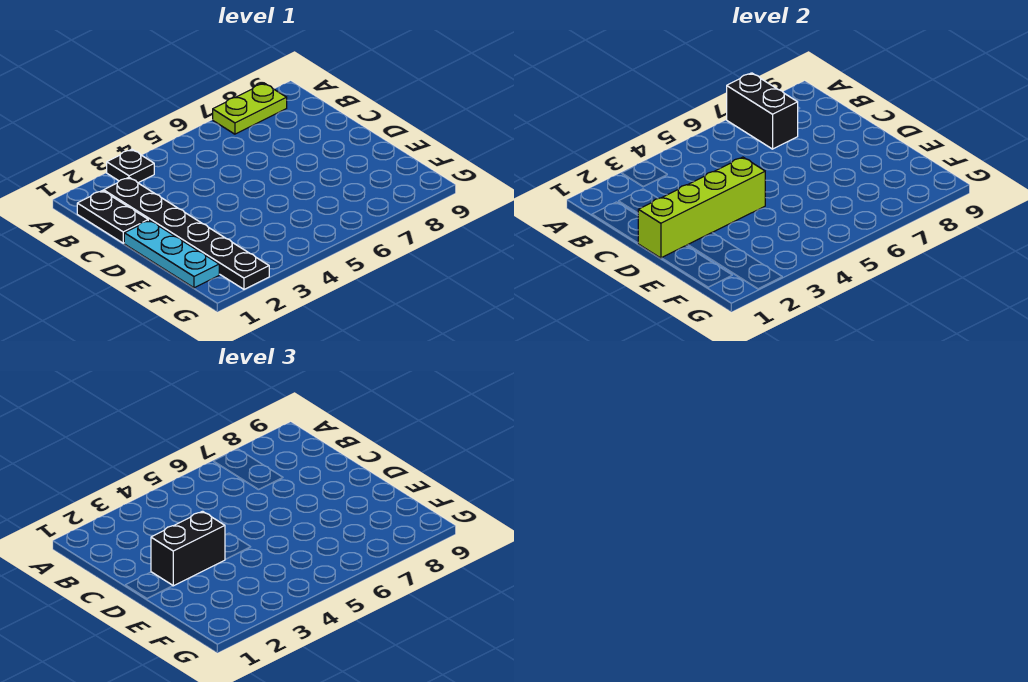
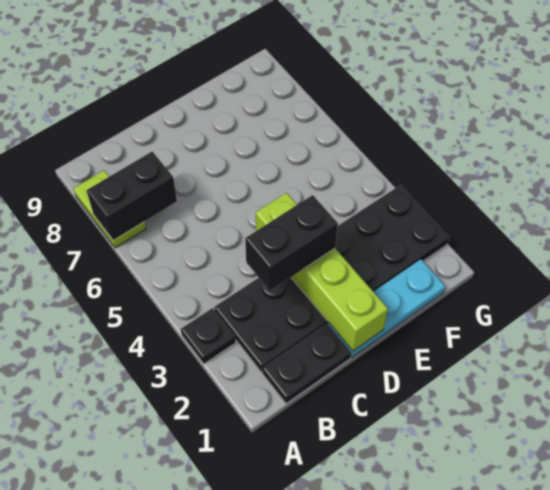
black plate B2:G2 level 1 -> black plate B2:G3 level 1
black brick D2:D3 level 3 -> black brick C3:D3 level 3

